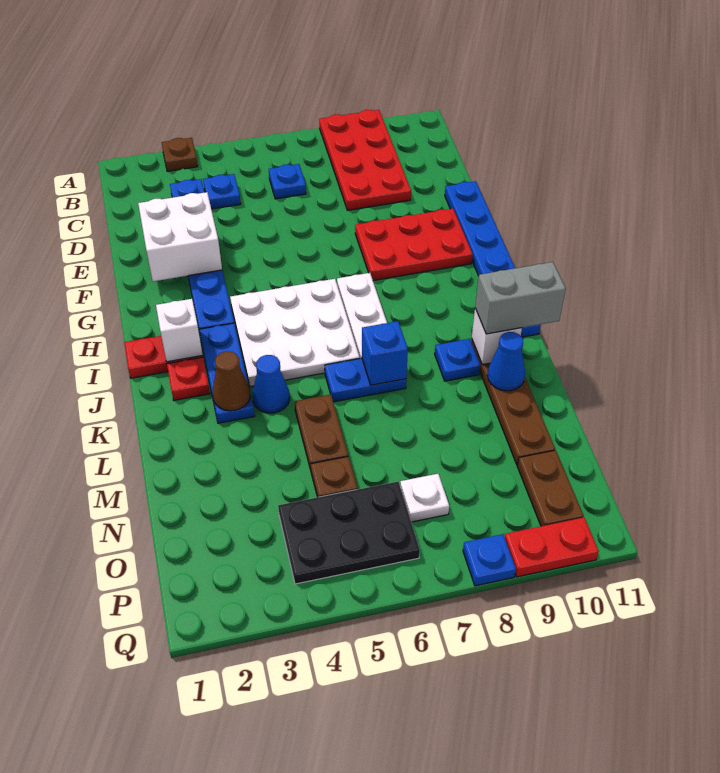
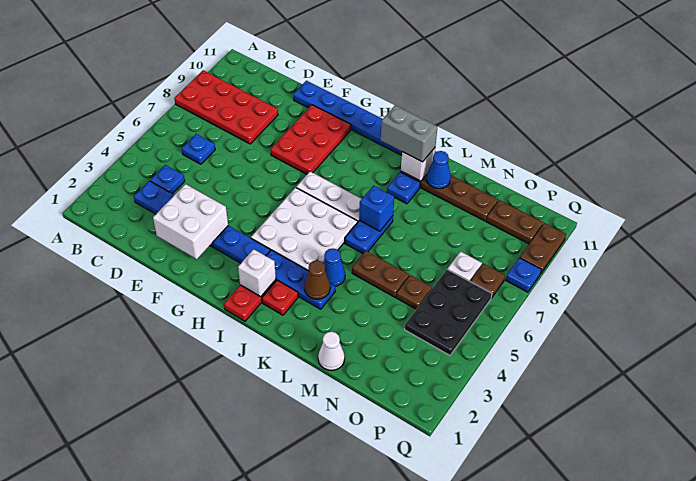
brown plate A3 level 1 -> brown plate P7 level 1
grey brick K10:K11 level 3 -> grey brick J10:K10 level 3
none -> white cone M1 level 1
red plate Q9:Q10 level 1 -> brown plate Q9:Q10 level 1

